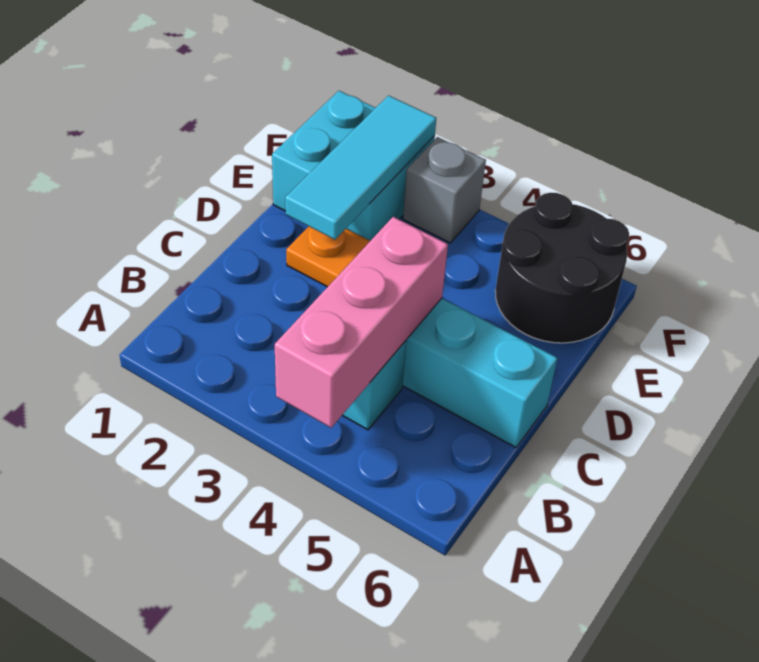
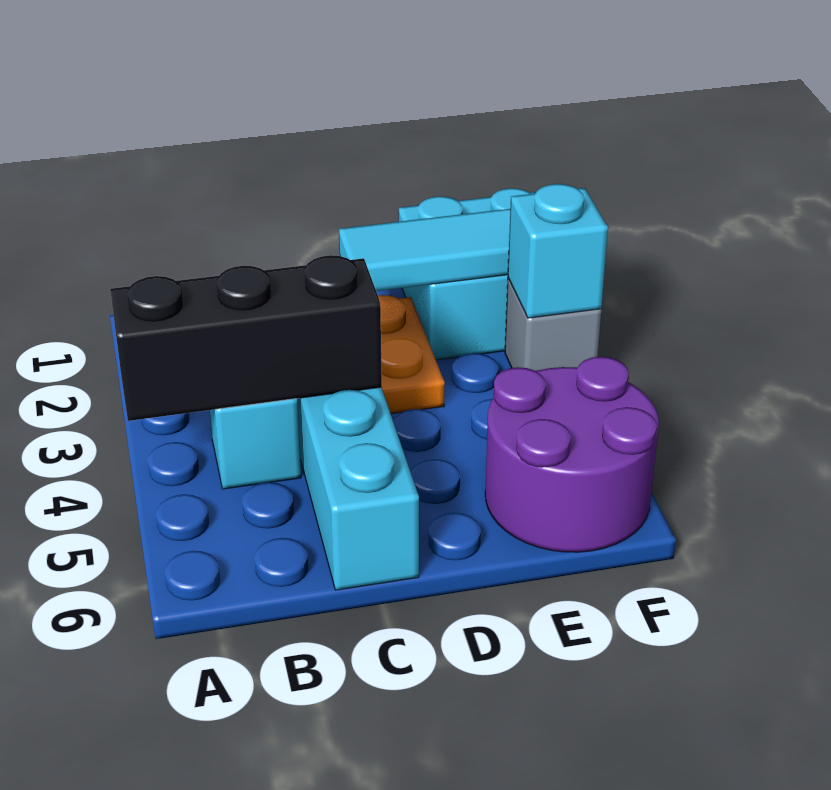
pink brick A4:C4 level 2 -> black brick A4:C4 level 2
black round brick E5:F6 level 1 -> purple round brick E5:F6 level 1
none -> cyan brick F3 level 2

